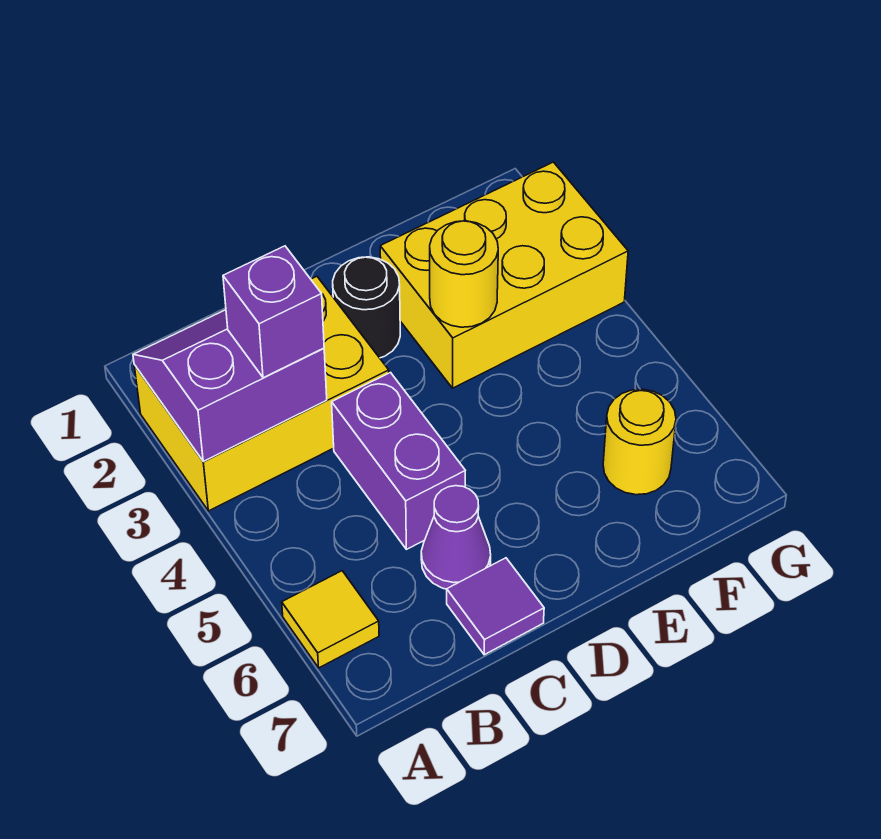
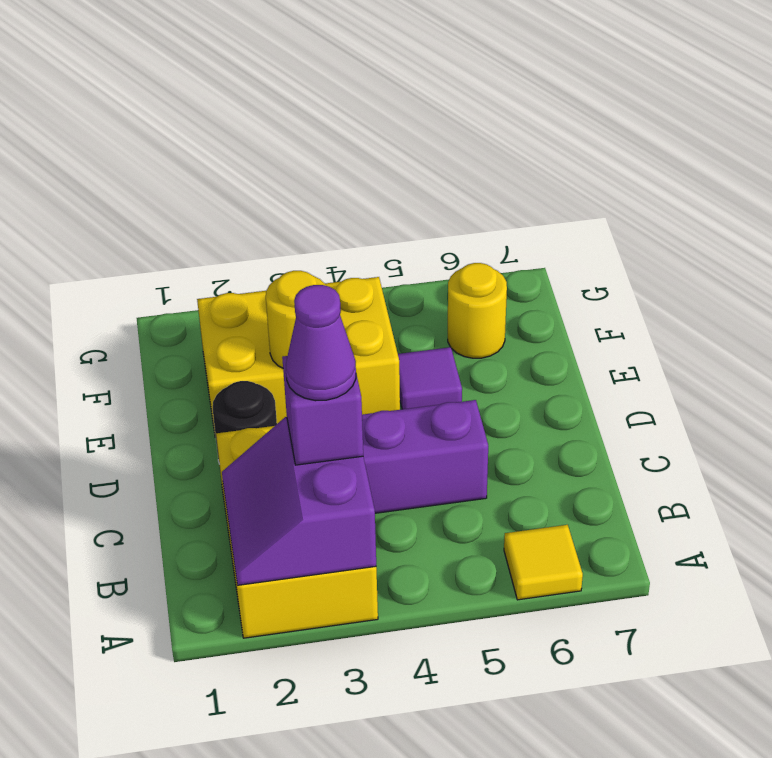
purple cone C6 level 1 -> purple cone B3 level 4
purple tile C7 level 1 -> purple tile E5 level 1
yellow brick E2:G3 level 1 -> yellow brick E2:F4 level 1

